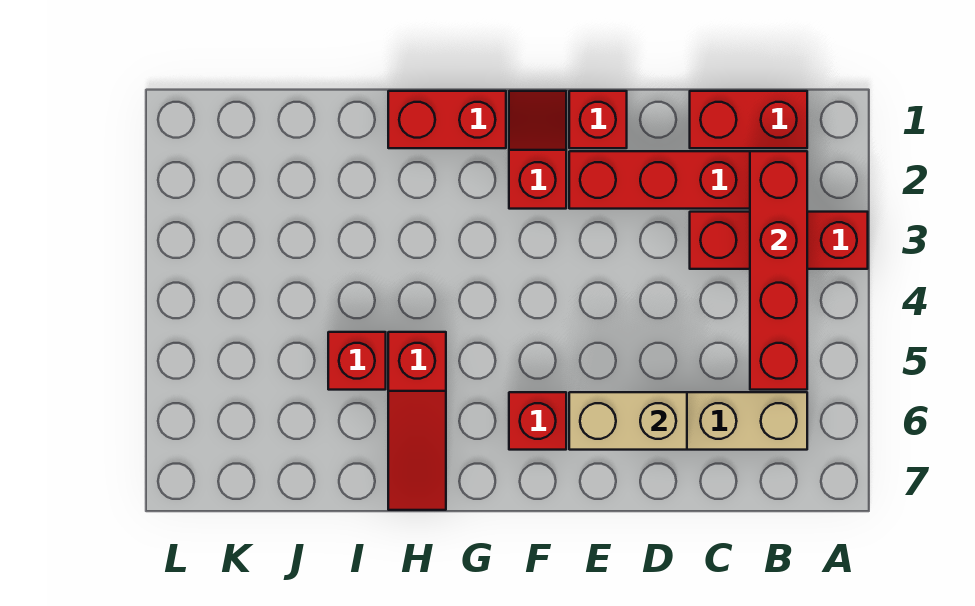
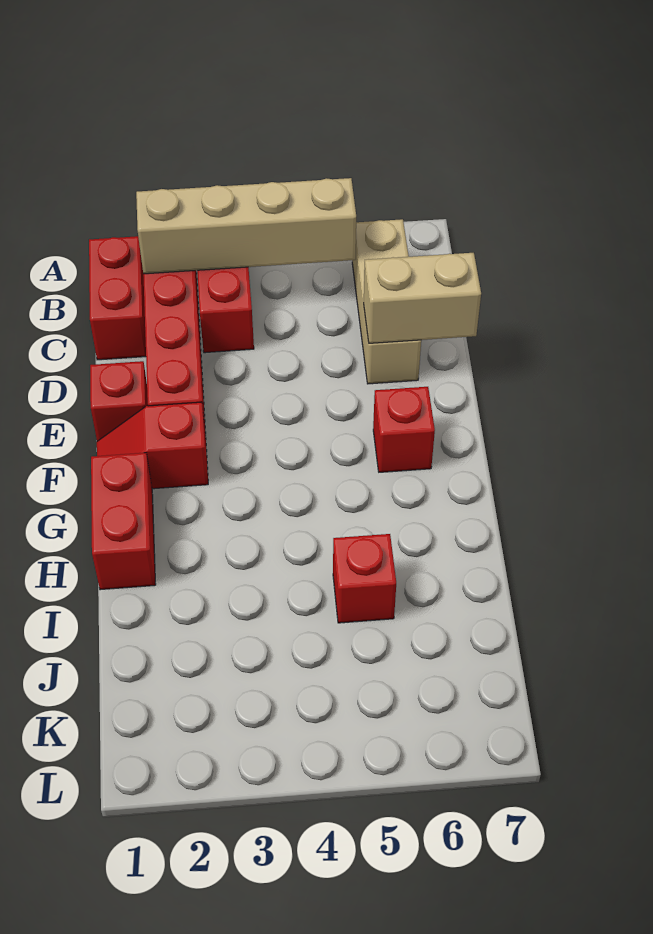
red brick B2:B5 level 2 -> tan brick B2:B5 level 2
tan brick D6:E6 level 2 -> tan brick D6:D7 level 2
red slope H5:H7 level 1 top 5 -> none

